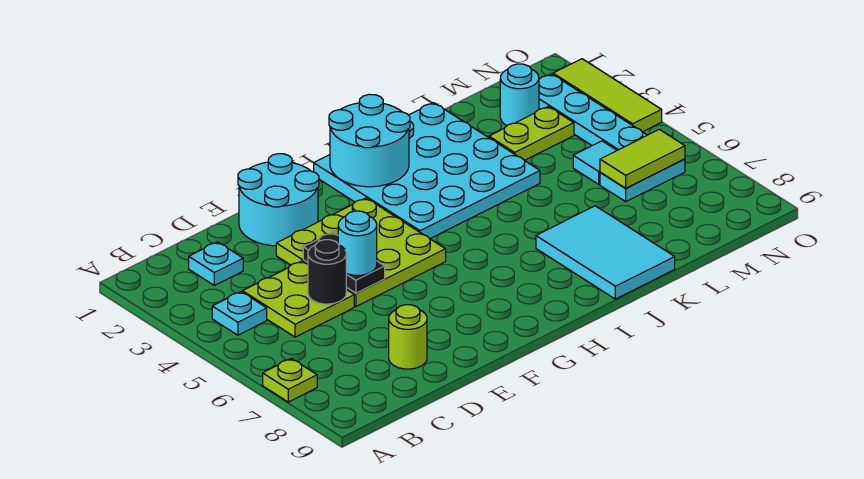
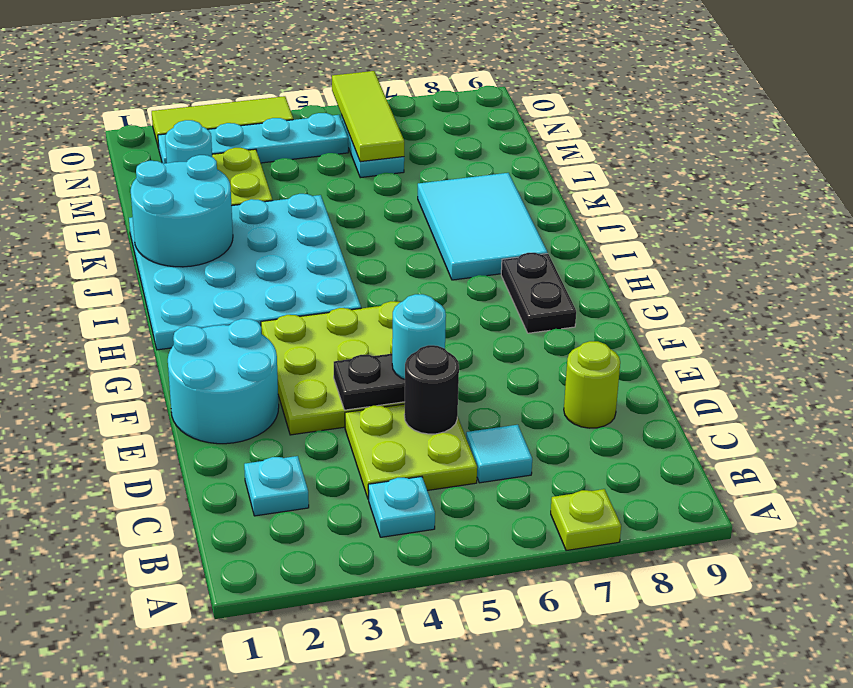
none -> black plate G8:H8 level 1
cyan round brick H1:I2 level 2 -> cyan round brick J1:K2 level 2
cyan tile J7:K9 level 1 -> cyan tile I7:K8 level 1
cyan tile M5 level 1 -> cyan tile C6 level 1
lime tile M6:N6 level 2 -> lime tile M6:O6 level 2

